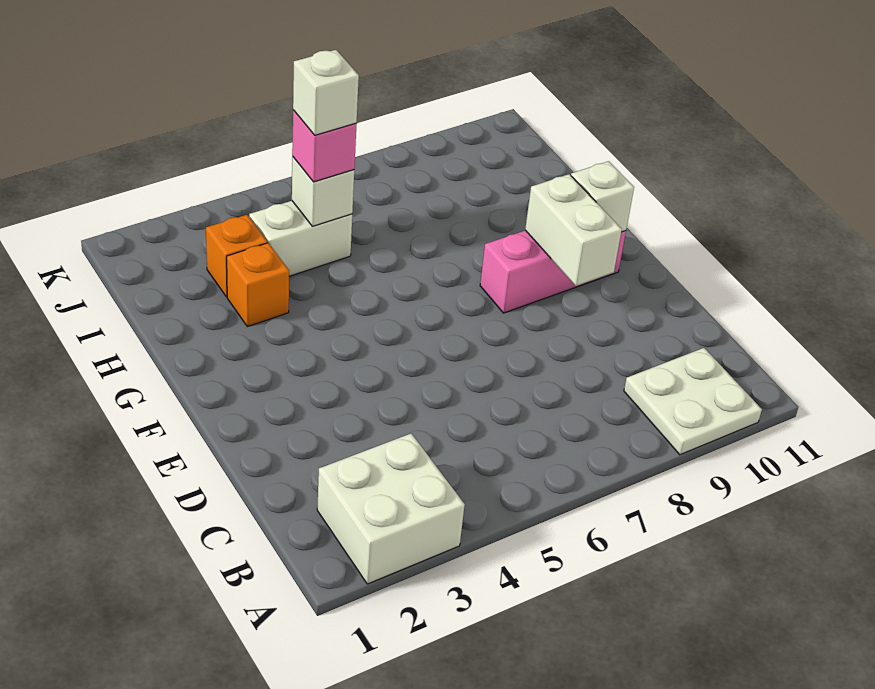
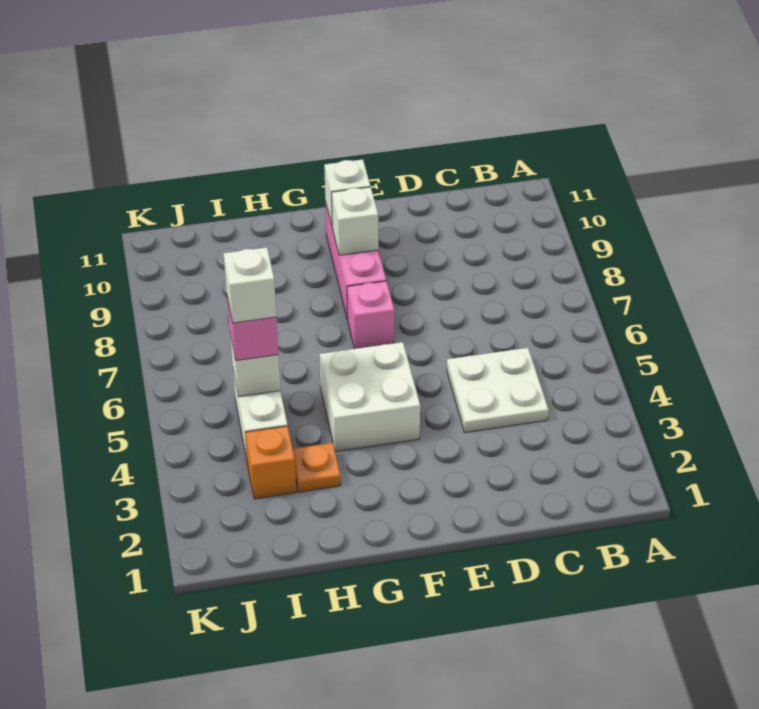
white brick A2:B3 level 1 -> white brick F4:G5 level 1
white plate A9:B10 level 1 -> white plate C4:D5 level 1
white brick E9:F9 level 2 -> white brick F9 level 2
none -> pink brick F7 level 1
orange brick H3 level 1 -> orange plate H3 level 1

